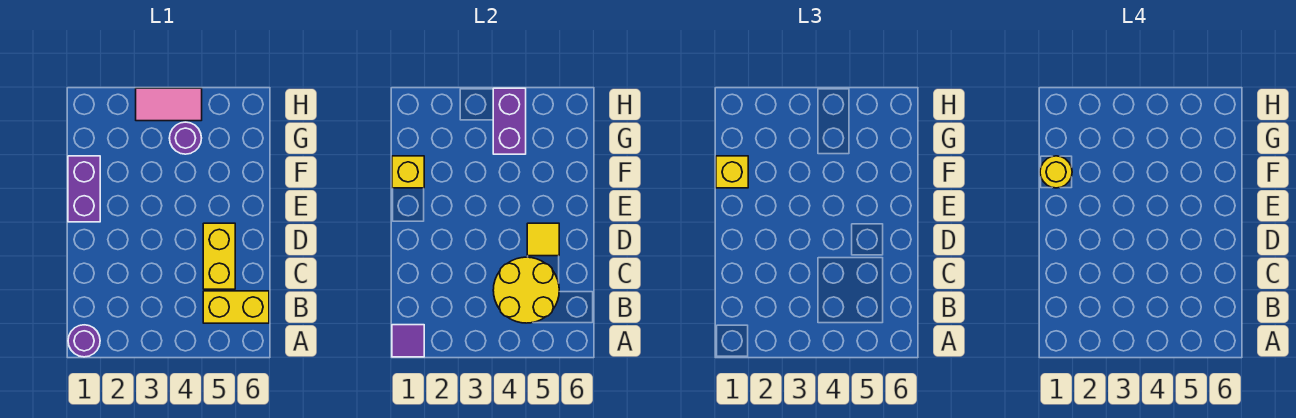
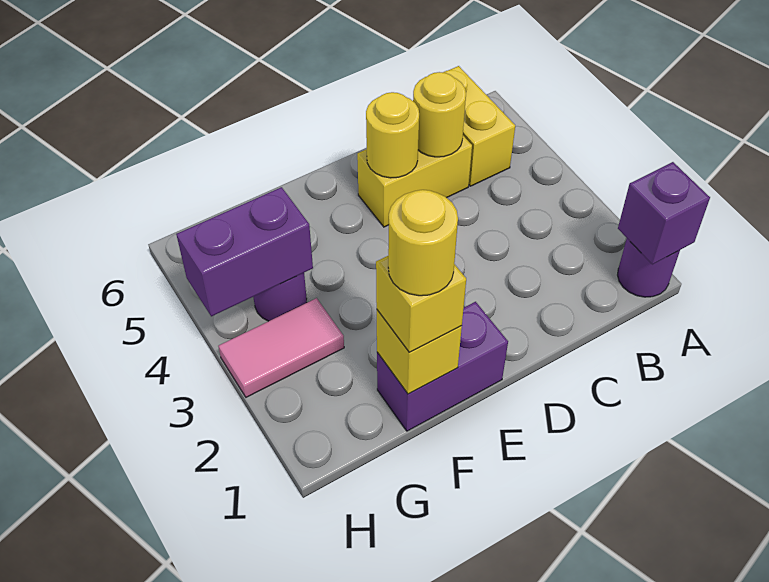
purple tile A1 level 2 -> purple brick A1 level 2
yellow round brick B4:C5 level 2 -> yellow round brick C5 level 2
yellow tile D5 level 2 -> yellow round brick D5 level 2
pink tile H3:H4 level 1 -> pink tile G3:H3 level 1

